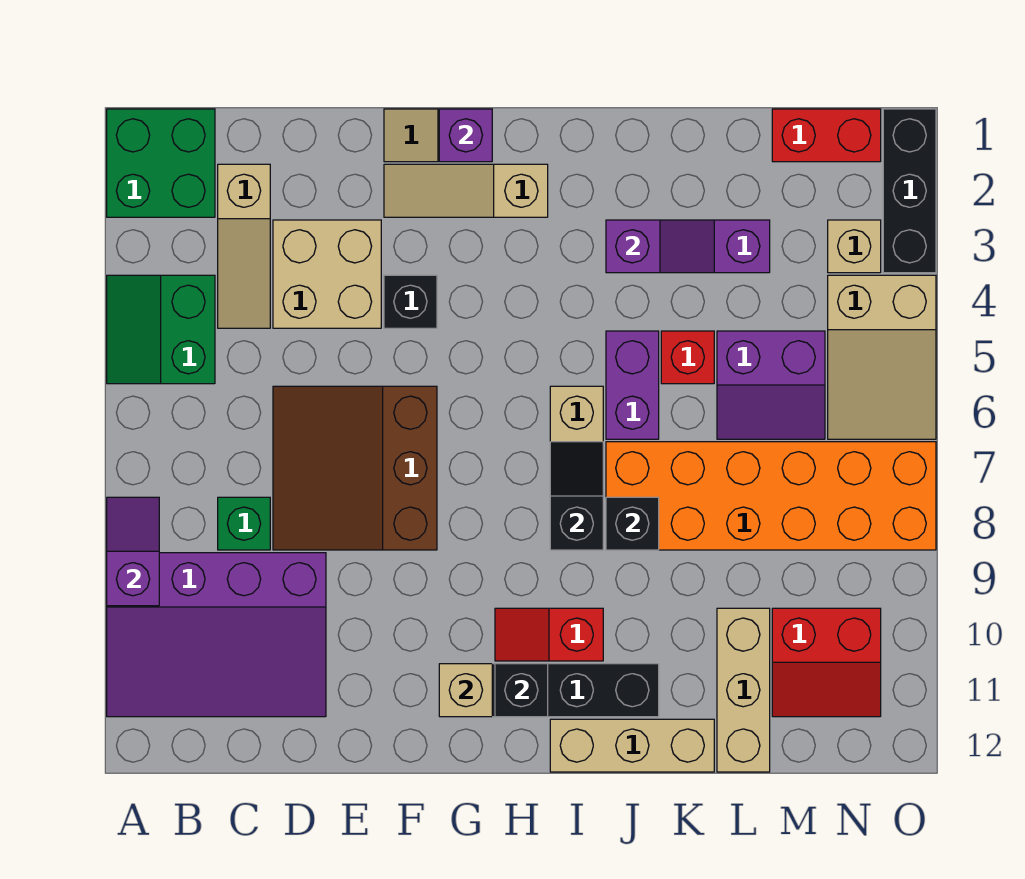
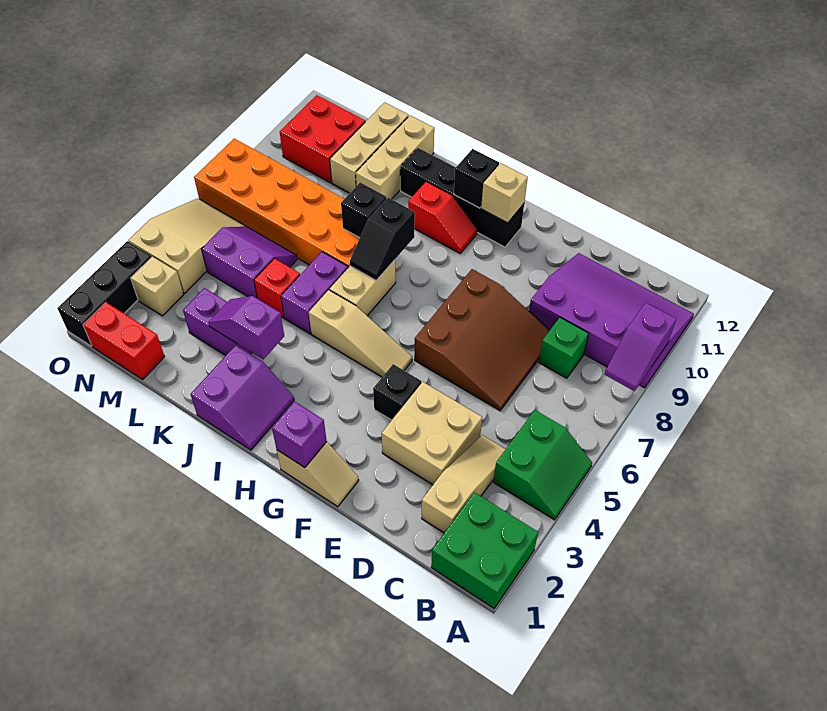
tan slope F2:H2 level 1 top H -> tan slope G5:I5 level 1 top I
none -> purple slope I1:J2 level 1 top J
tan brick I12:K12 level 1 -> tan brick K10:K12 level 1
red slope M10:N11 level 1 top 10 -> red brick M10:N11 level 1

